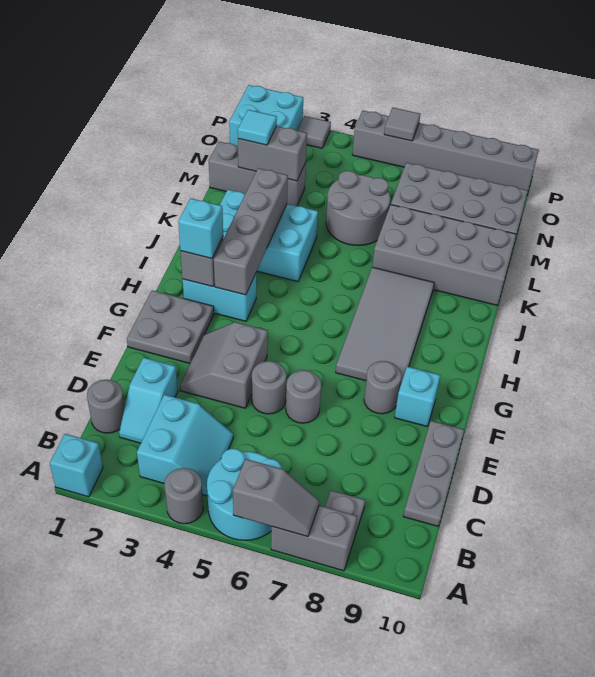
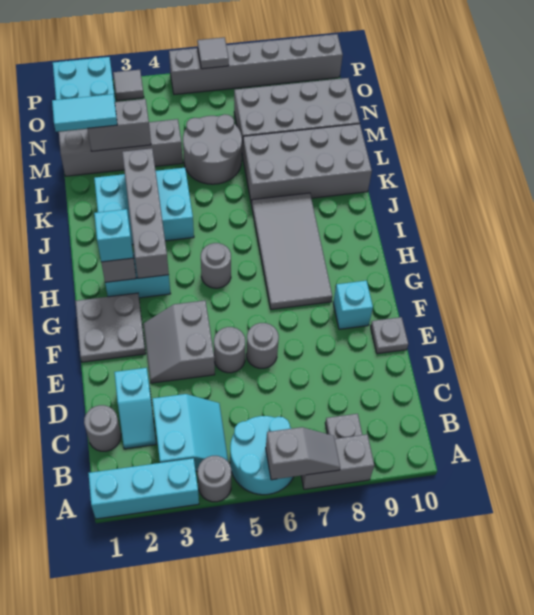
cyan brick A1 level 1 -> cyan brick A1:A3 level 1
grey plate C10:E10 level 1 -> grey plate E10 level 1
grey round brick F8 level 1 -> grey round brick H5 level 1
grey brick M1:M3 level 1 -> grey brick M1:M4 level 1
cyan tile M2 level 3 -> cyan tile M1:M2 level 3

